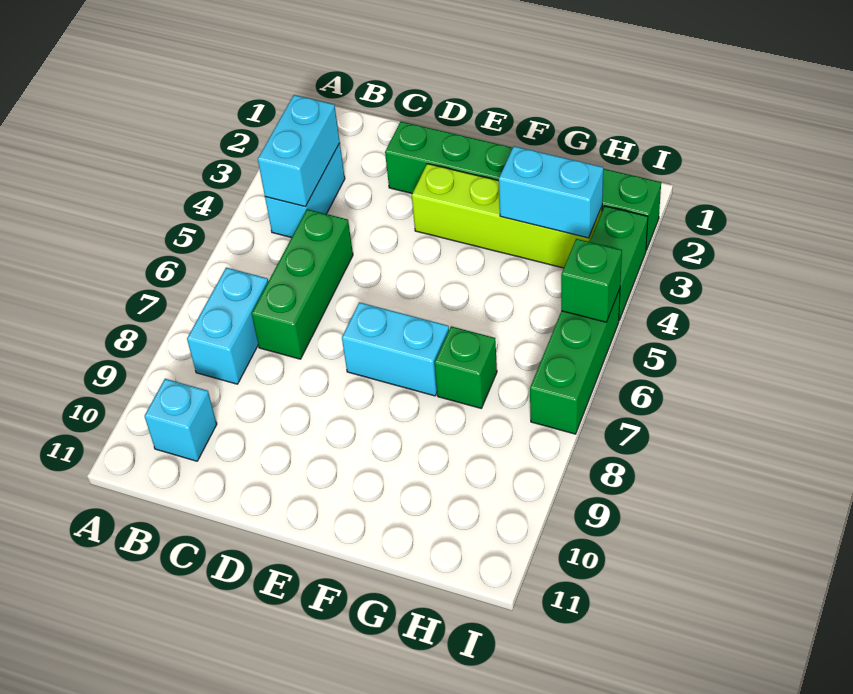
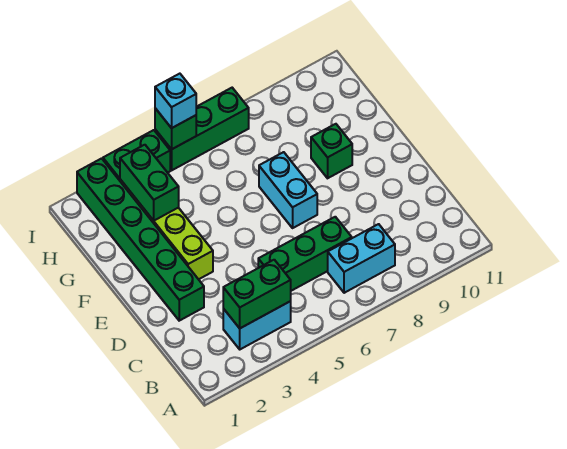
cyan brick B3:B4 level 2 -> green brick B3:B4 level 2
cyan brick B10 level 1 -> cyan brick I5 level 3
cyan brick G3:H3 level 2 -> green brick G3:H3 level 2
green brick G7 level 1 -> green brick F9 level 1

